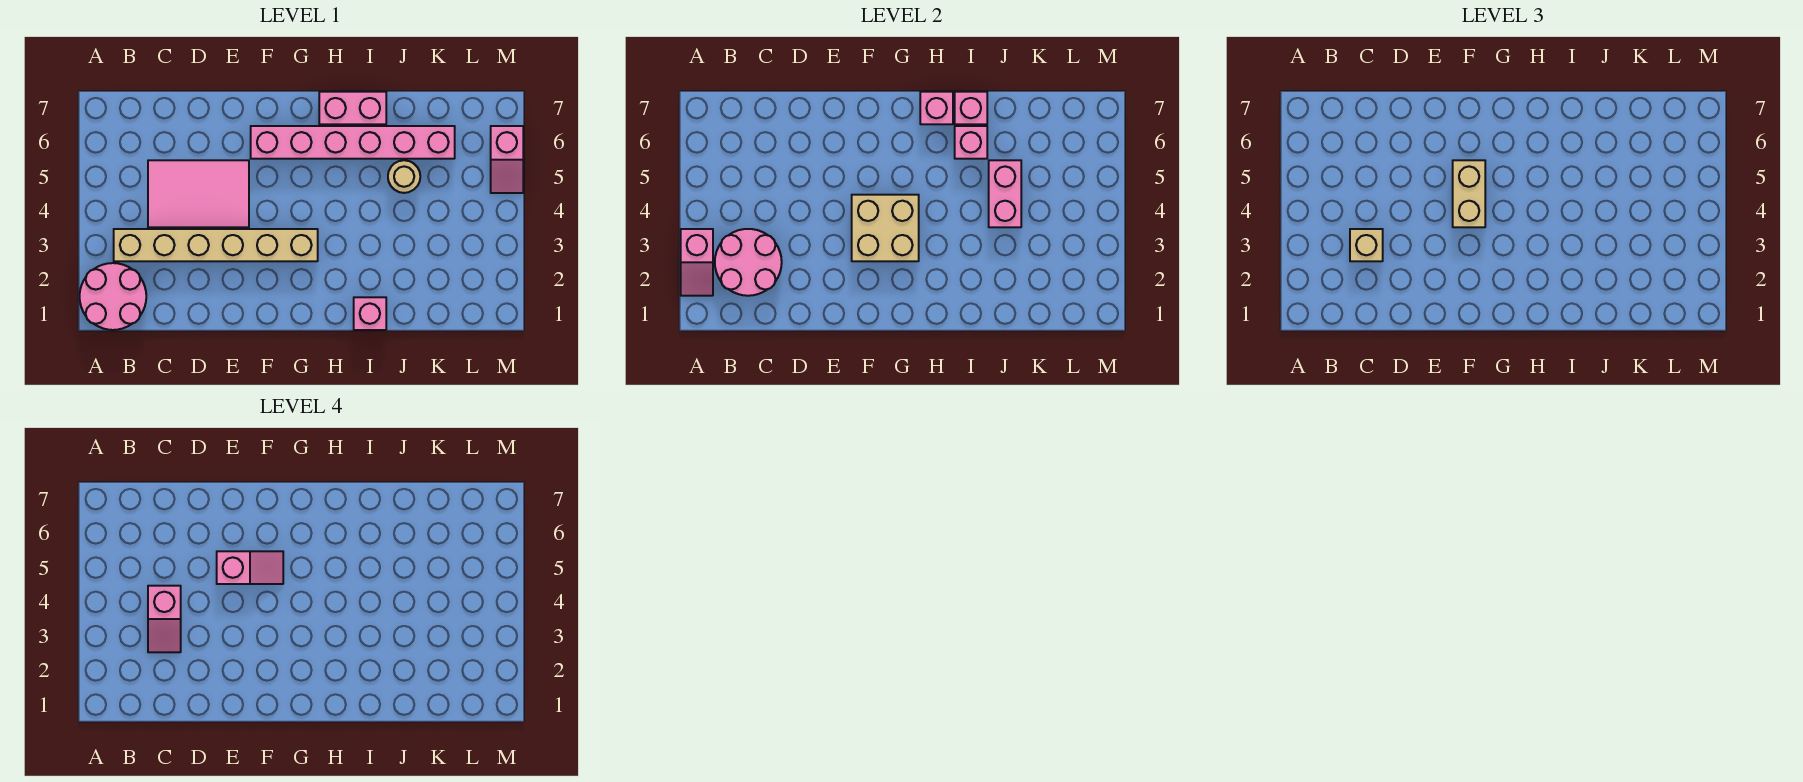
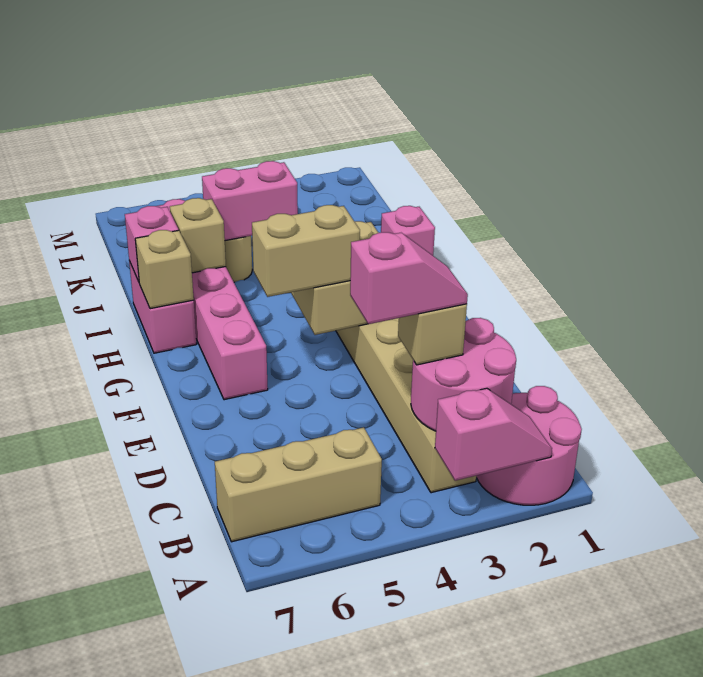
none -> tan brick B5:B7 level 1
pink tile C4:E5 level 1 -> none
pink slope E5:F5 level 4 top E -> none
pink brick H7 level 2 -> tan brick H7 level 2
pink brick I6 level 2 -> tan brick I6 level 2
pink slope M5:M6 level 1 top 6 -> none

